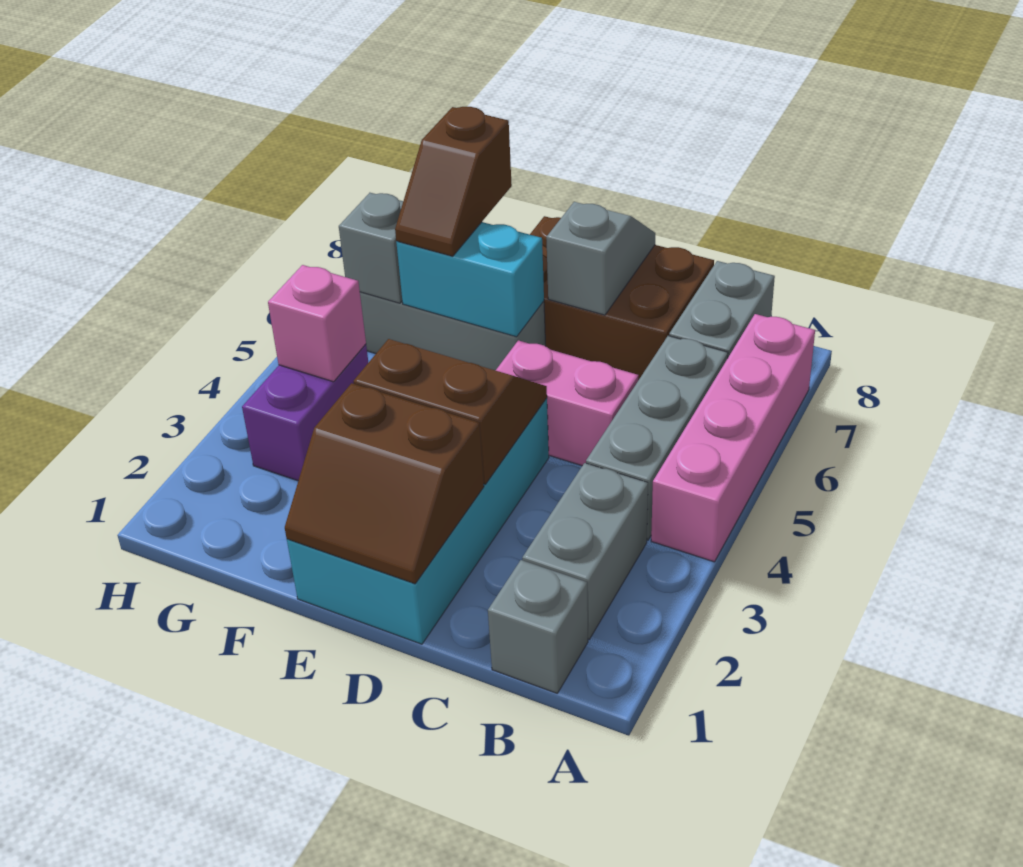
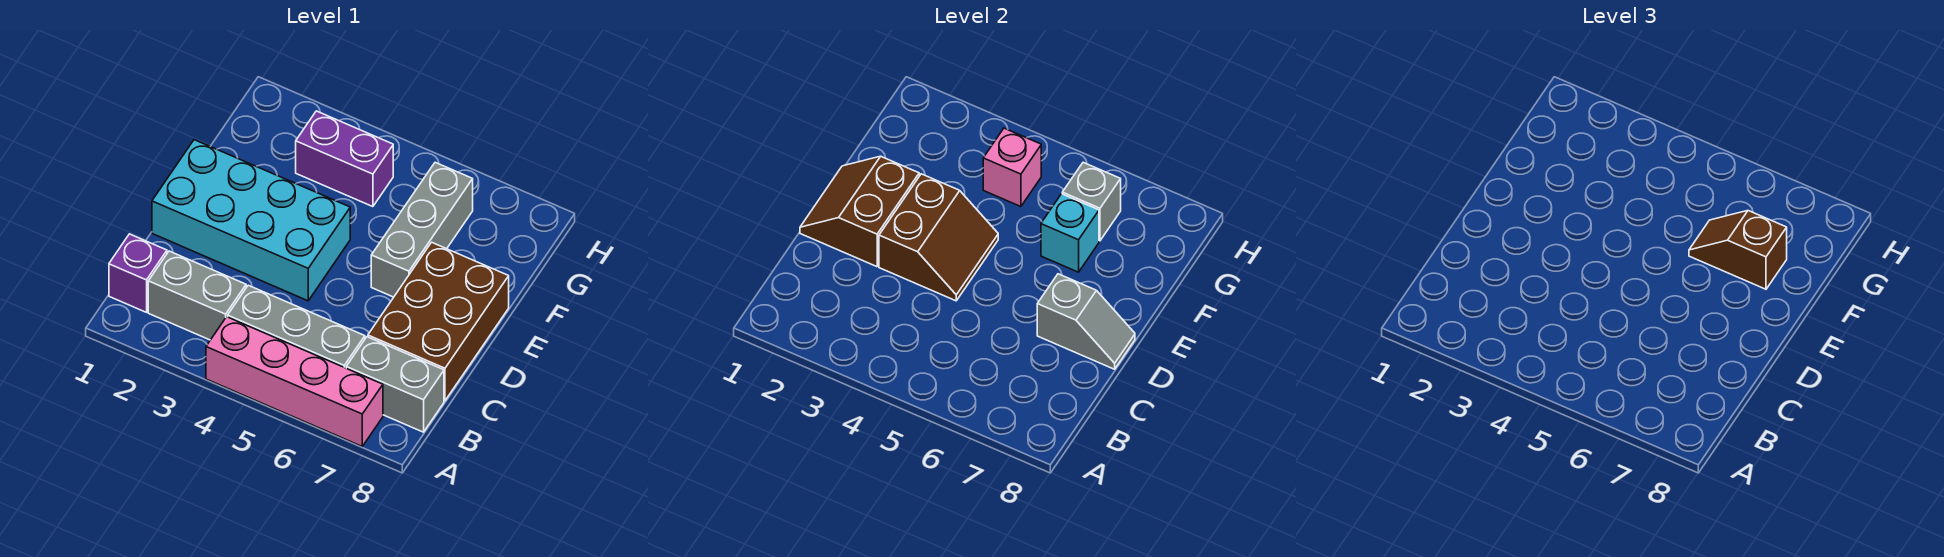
grey brick B1 level 1 -> purple brick B1 level 1
pink brick C5:D5 level 1 -> none
cyan brick E6:F6 level 2 -> cyan brick F6 level 2

